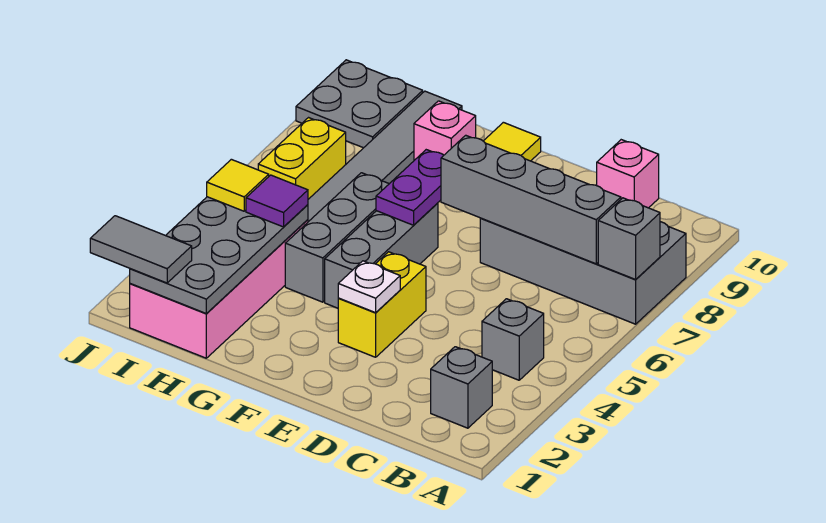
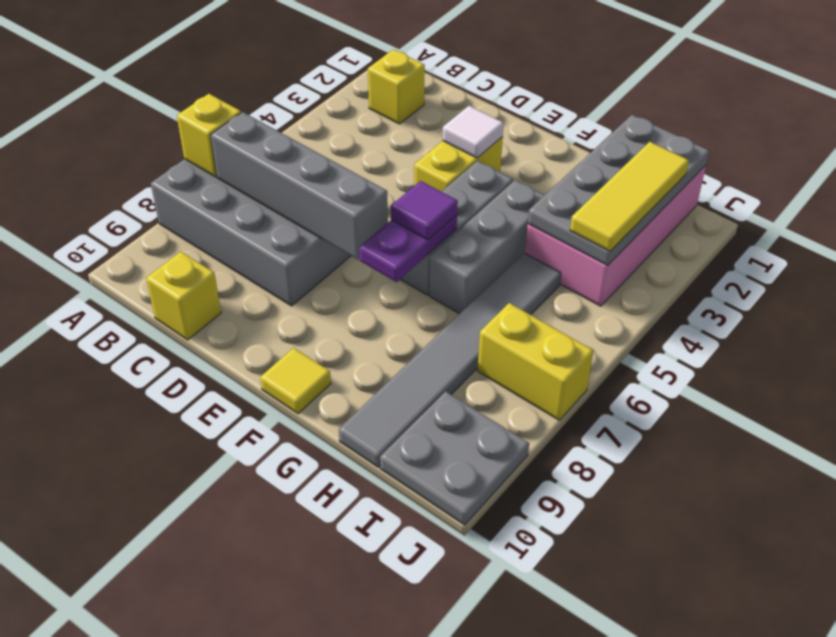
grey brick A7 level 2 -> yellow brick A7 level 2
grey brick B2 level 1 -> yellow brick B2 level 1
grey brick B4 level 1 -> none
pink brick C10 level 1 -> yellow brick C10 level 1
white plate E3 level 2 -> white tile E3 level 2
pink brick G9 level 1 -> none
purple tile H4 level 3 -> purple tile F6 level 3
grey tile I1:J1 level 3 -> none
yellow tile I4 level 3 -> yellow tile I2:I4 level 3
yellow brick I6:I7 level 1 -> yellow brick I7:J7 level 1

